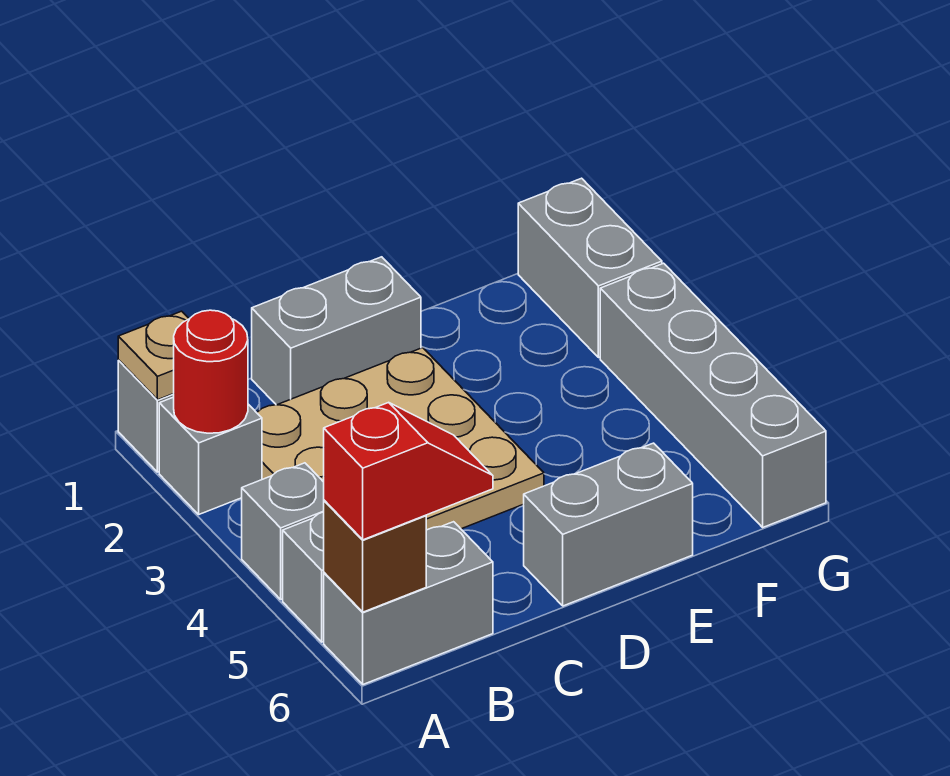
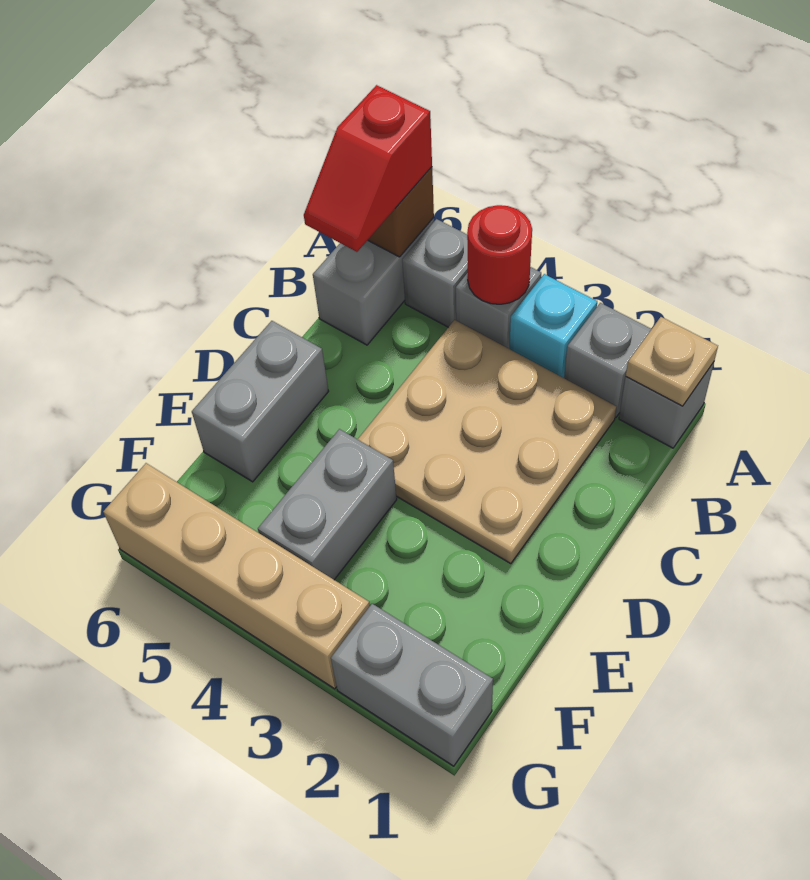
red round brick A2 level 2 -> red round brick A4 level 2
none -> cyan brick A3 level 1
grey brick C1:D1 level 1 -> grey brick E4:F4 level 1
grey brick G3:G6 level 1 -> tan brick G3:G6 level 1

